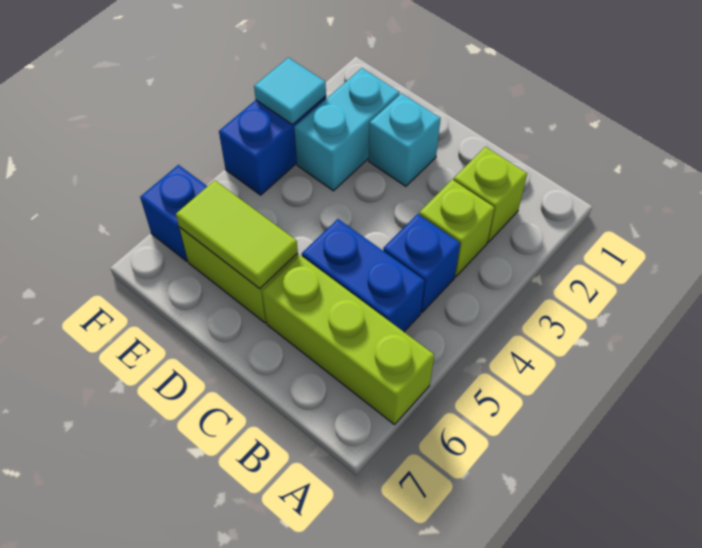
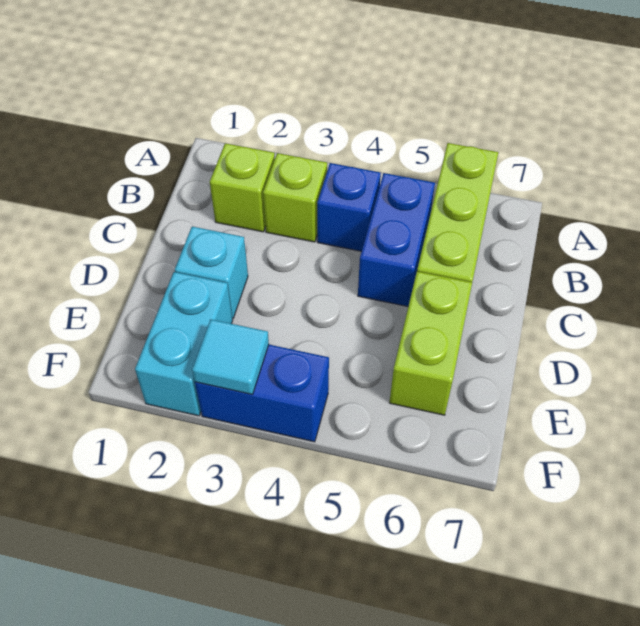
lime tile D6:E6 level 2 -> none
cyan brick E2:E3 level 1 -> cyan brick E2:F2 level 1
blue brick F6 level 1 -> none

